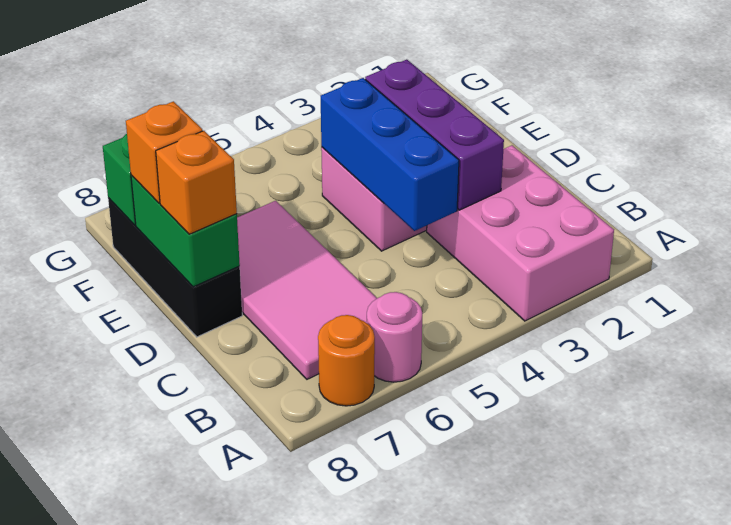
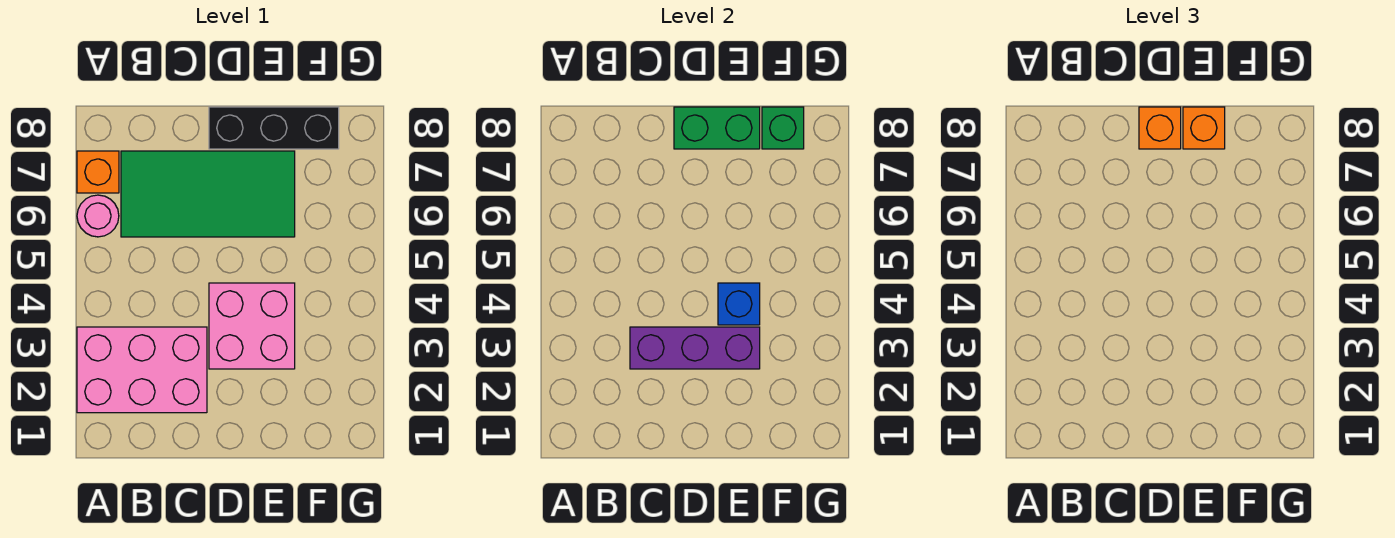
orange round brick A7 level 1 -> orange brick A7 level 1
pink tile B6:E7 level 1 -> green tile B6:E7 level 1
blue brick C4:E4 level 2 -> blue brick E4 level 2

